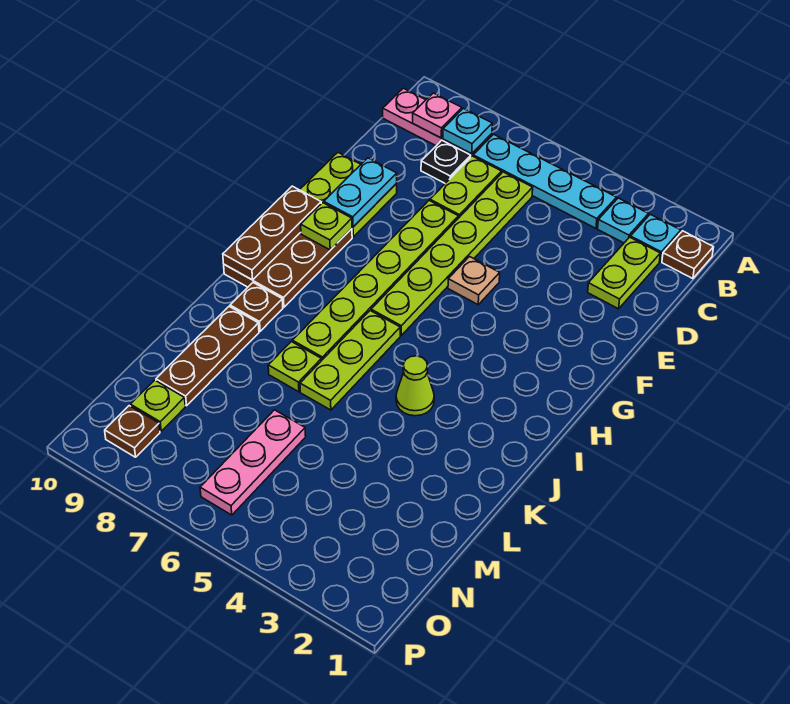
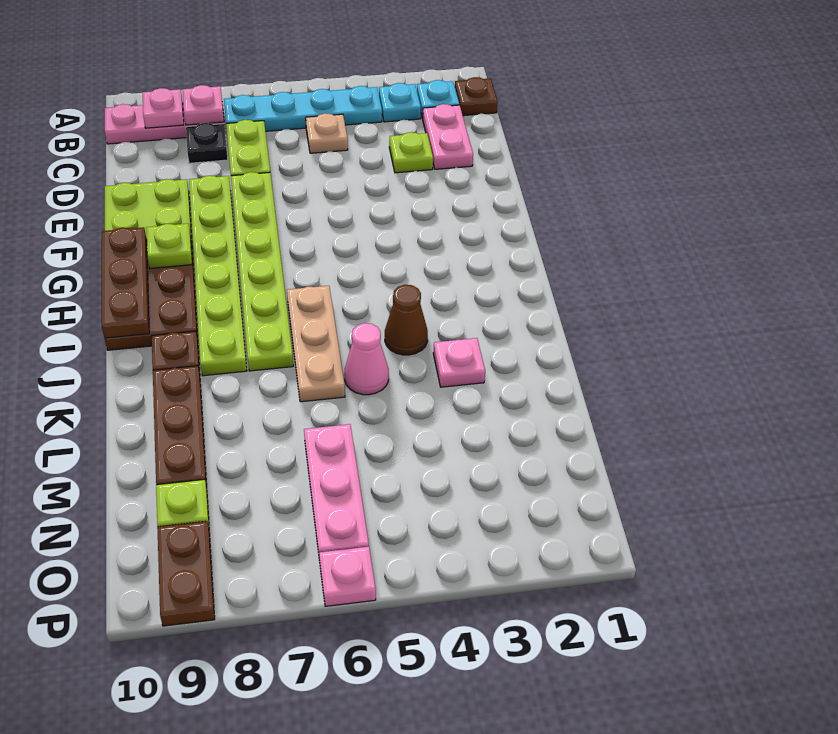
cyan plate B8 level 2 -> pink plate B8 level 2
lime plate C2:D2 level 1 -> pink plate C2:D2 level 1
lime plate C6:H6 level 1 -> lime plate E8:J8 level 1
cyan plate E9:F9 level 2 -> none
tan plate F5 level 1 -> tan plate C5 level 1
lime plate I6:K6 level 1 -> tan plate I6:K6 level 1
lime cone J4 level 1 -> brown cone J4 level 1
none -> pink plate K3 level 1
none -> pink cone K5 level 1
lime plate K7 level 1 -> lime plate D3 level 1
brown plate O9 level 1 -> brown plate O9:P9 level 1
none -> pink plate P6 level 1

